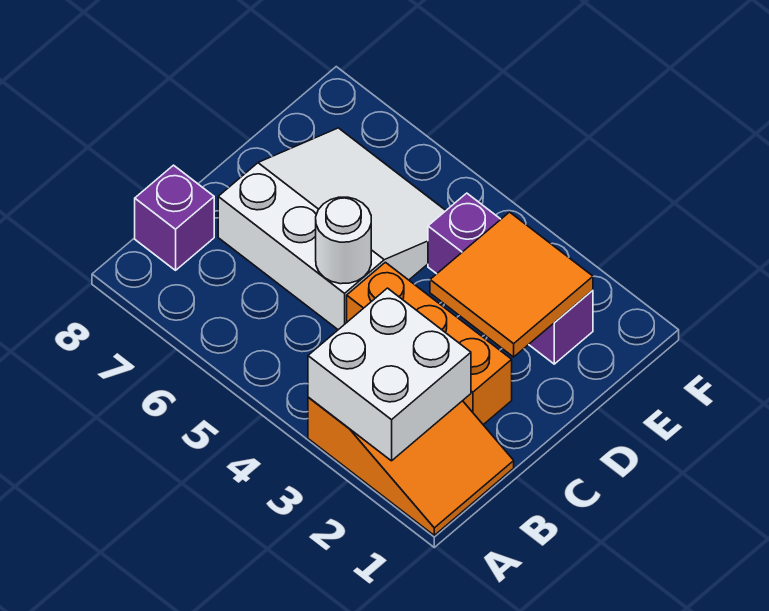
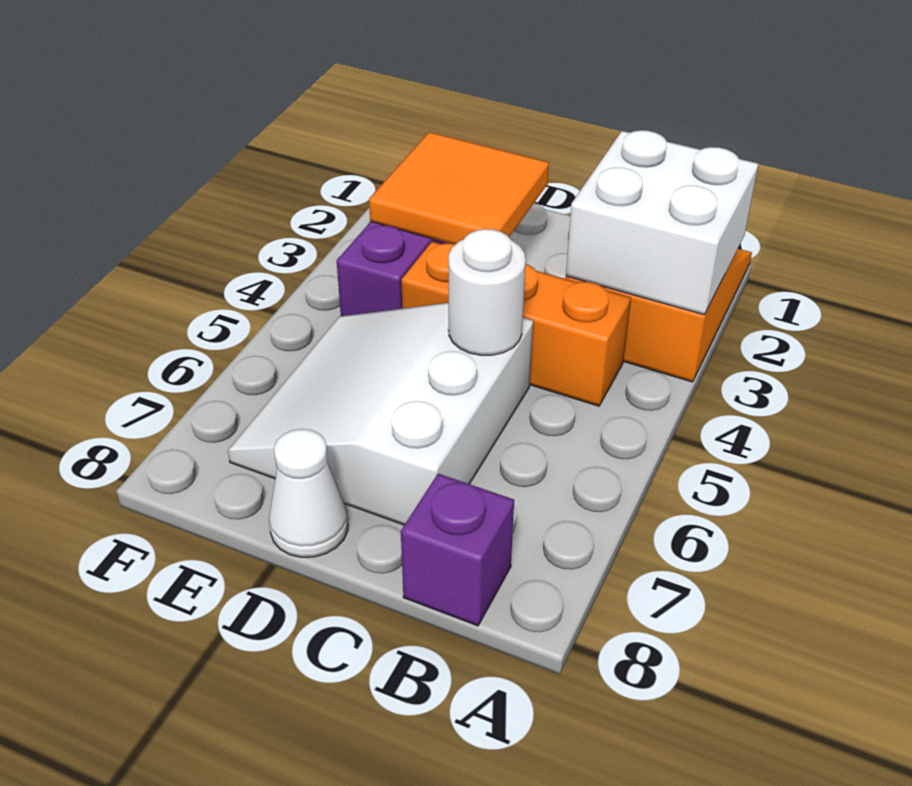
orange brick C2:C4 level 1 -> orange brick B4:D4 level 1
none -> white cone D8 level 1

